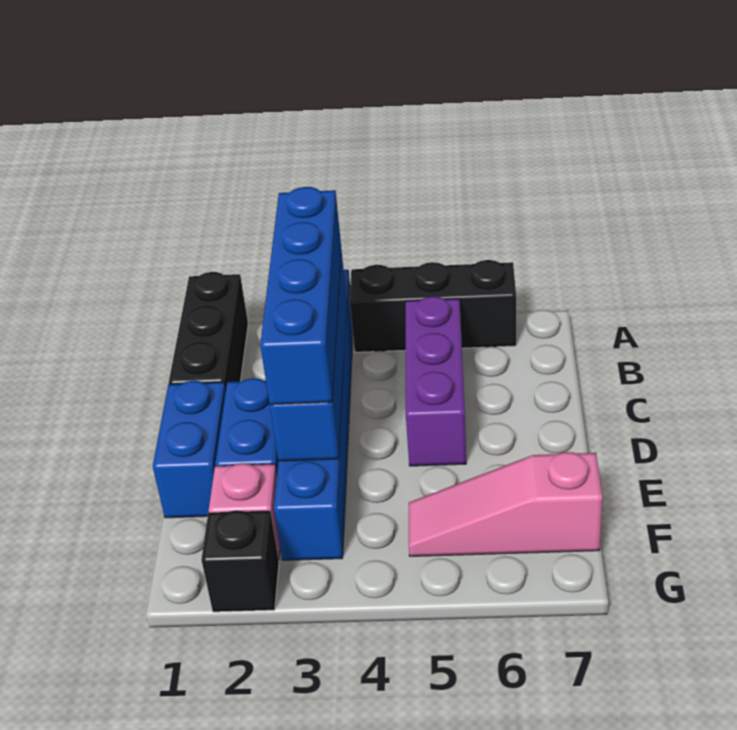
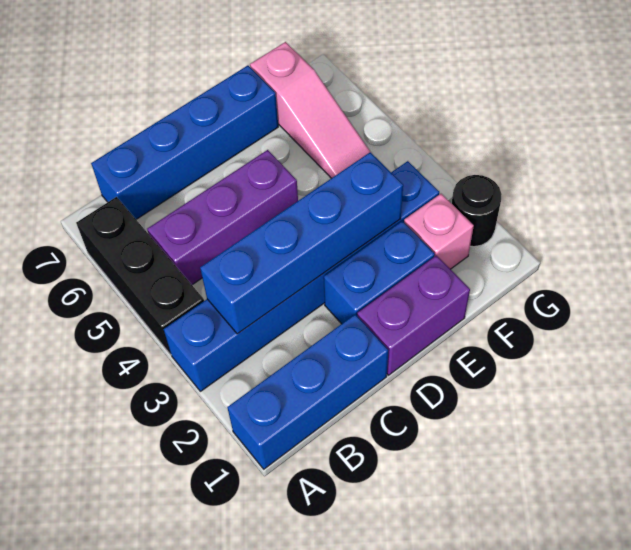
black brick A1:C1 level 1 -> blue brick A1:C1 level 1
blue brick B3:E3 level 3 -> blue brick B7:E7 level 1
blue brick D1:E1 level 1 -> purple brick D1:E1 level 1
black brick G2 level 1 -> black round brick G2 level 1

